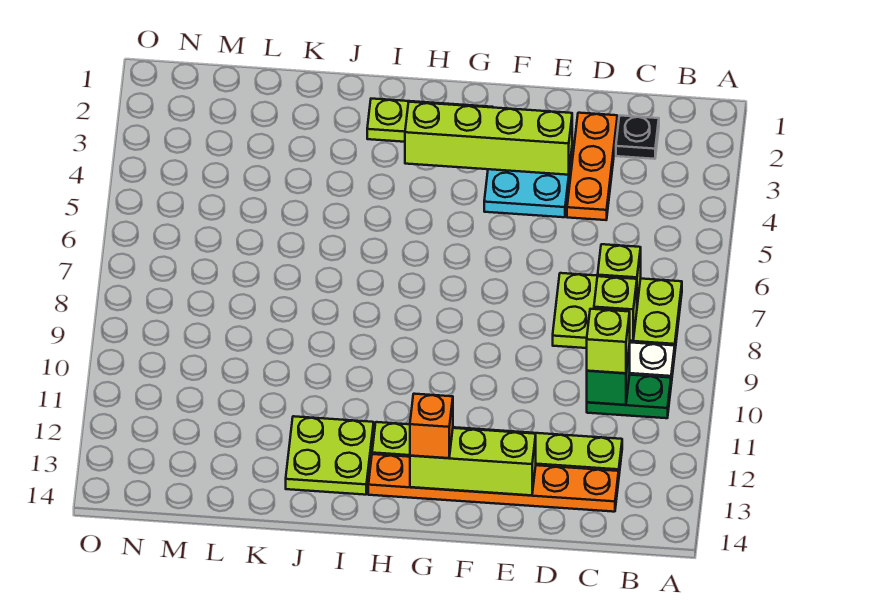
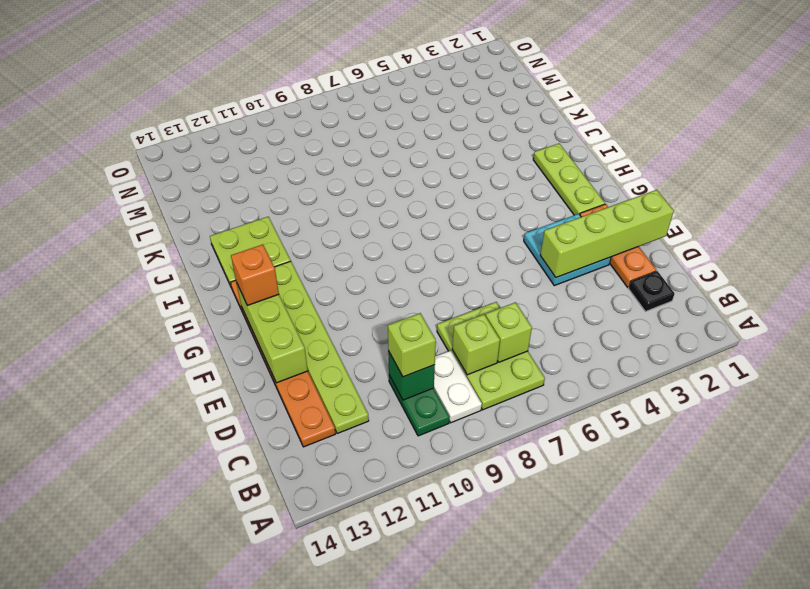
orange plate D2:D4 level 1 -> orange plate D2:F2 level 1
lime brick E3:H3 level 2 -> lime brick E1:E4 level 2

